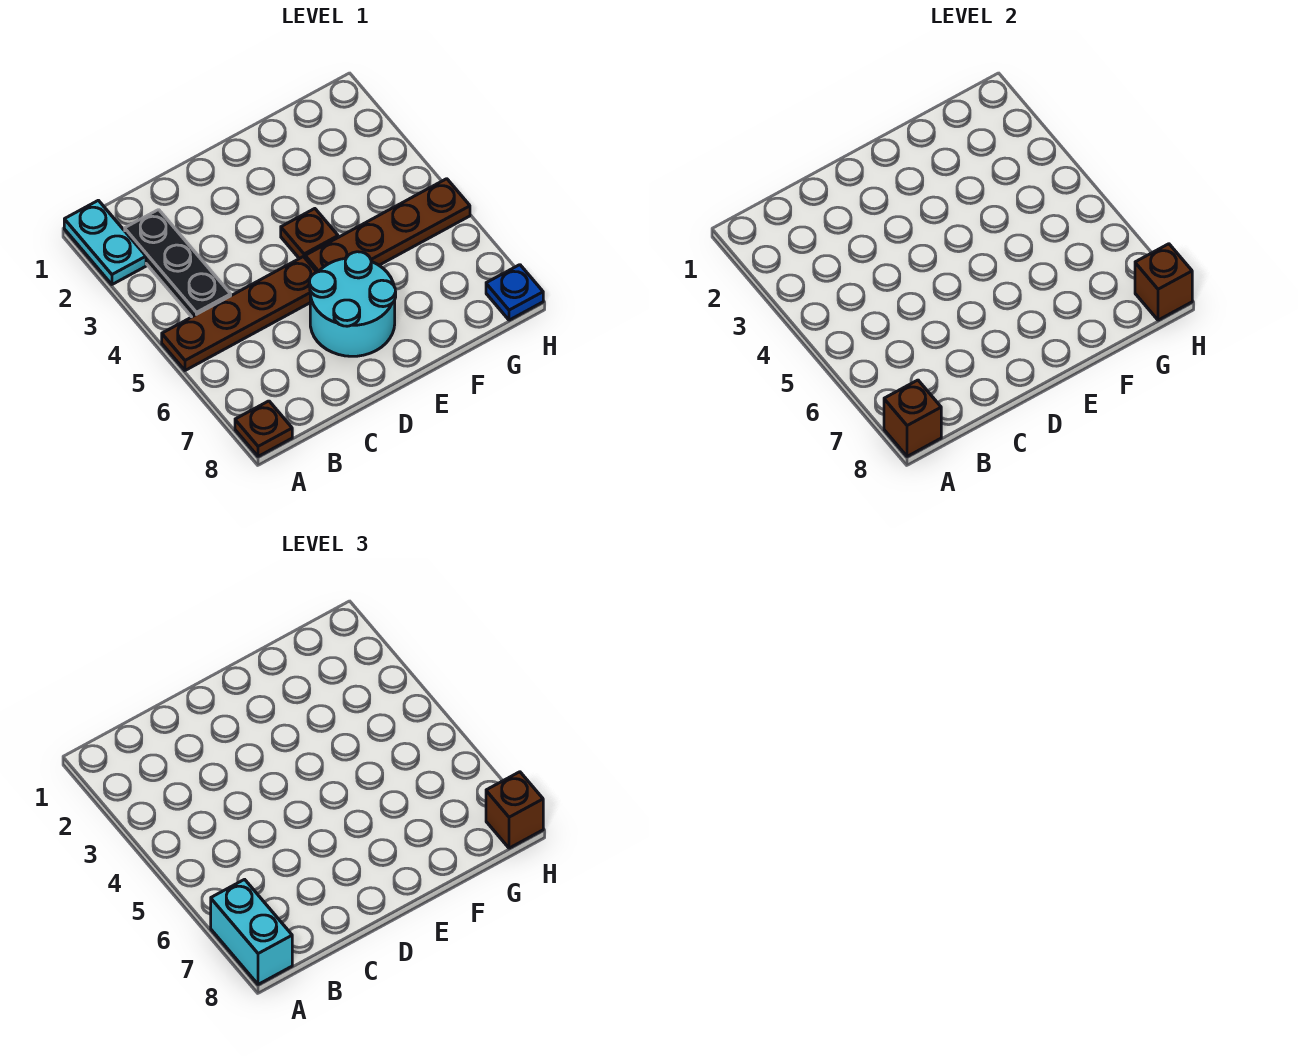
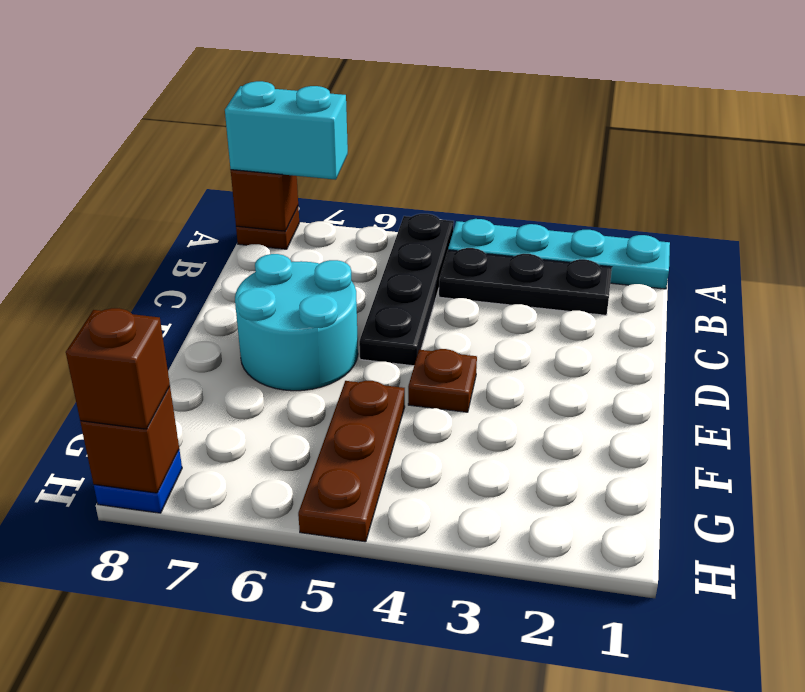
cyan plate A1:A2 level 1 -> cyan plate A1:A4 level 1
brown plate A5:D5 level 1 -> black plate A5:D5 level 1
brown plate E5:H5 level 1 -> brown plate F5:H5 level 1

